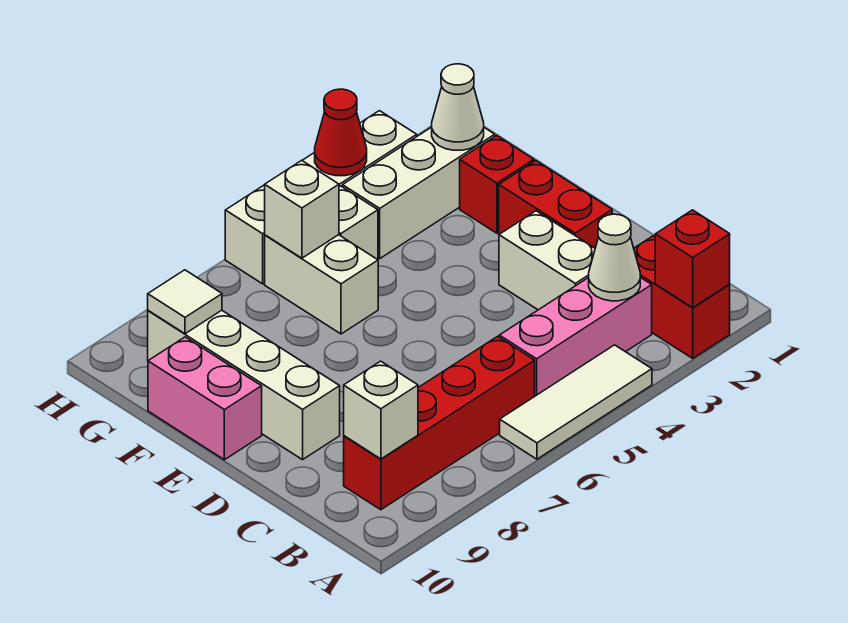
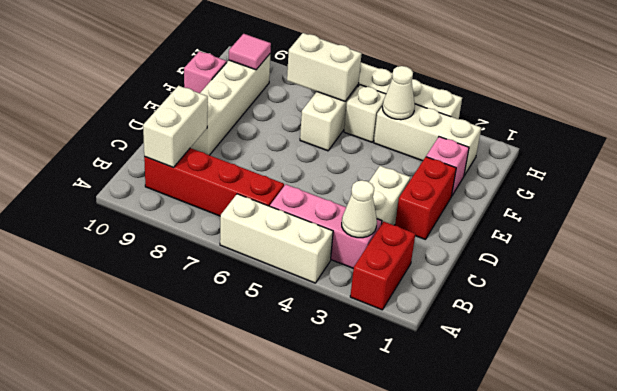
red brick A2 level 2 -> none
white tile A4:A6 level 1 -> white brick A4:A6 level 1
white brick B9 level 2 -> white brick B9:C9 level 2
pink brick E10:F10 level 1 -> pink brick F10 level 1
red brick F2 level 1 -> pink brick F2 level 1
white cone G2 level 2 -> white cone G4 level 2
white brick G6 level 2 -> white brick G6:G7 level 2
white tile G9 level 2 -> pink tile G9 level 2
red cone H4 level 2 -> none

